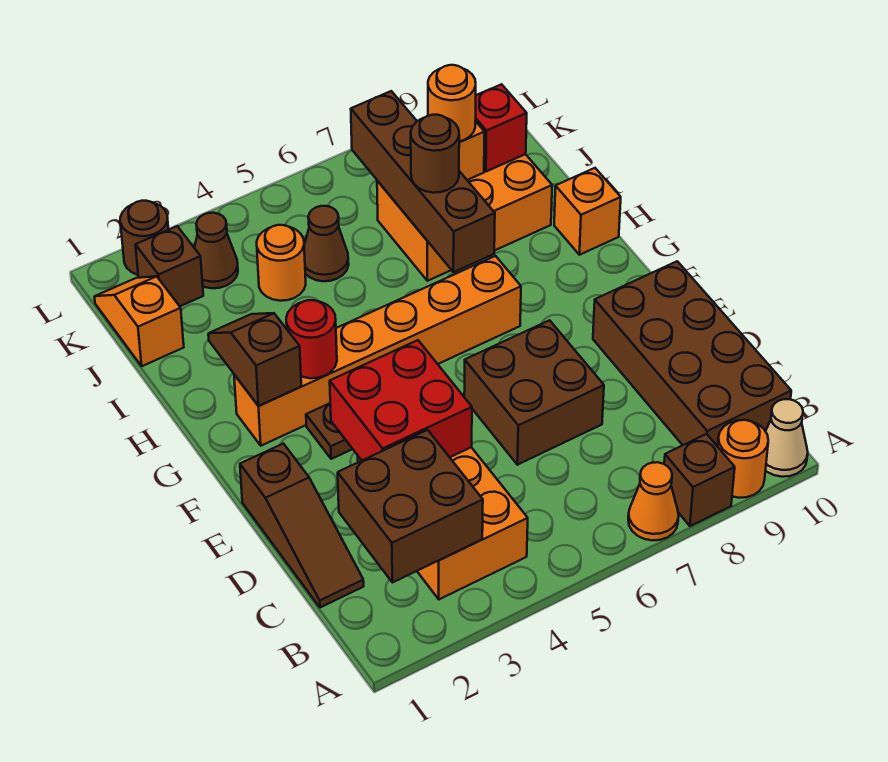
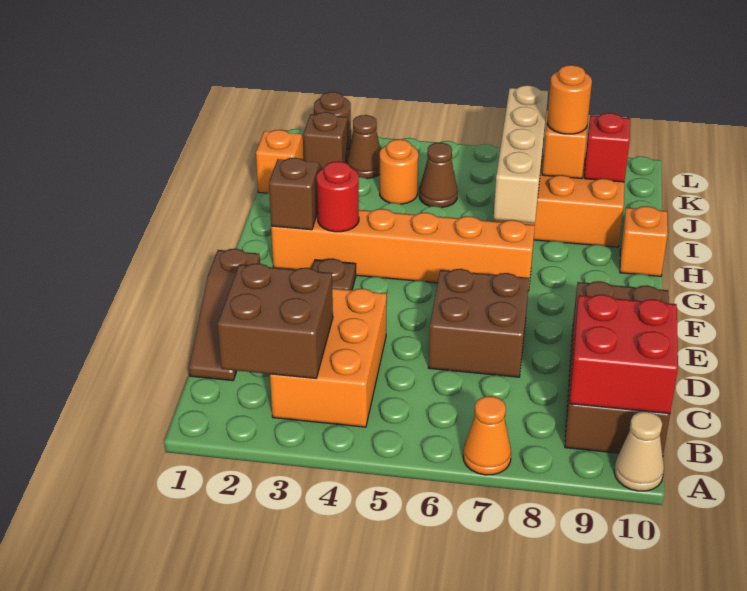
brown brick A8 level 1 -> none
orange round brick A9 level 1 -> none
red brick D3:E4 level 2 -> red brick B9:C10 level 2
brown brick H7:K7 level 2 -> tan brick H7:K7 level 2
brown round brick I7 level 3 -> none

